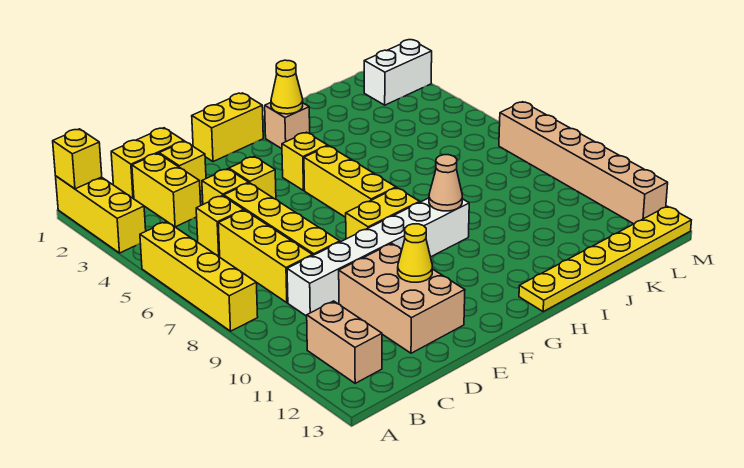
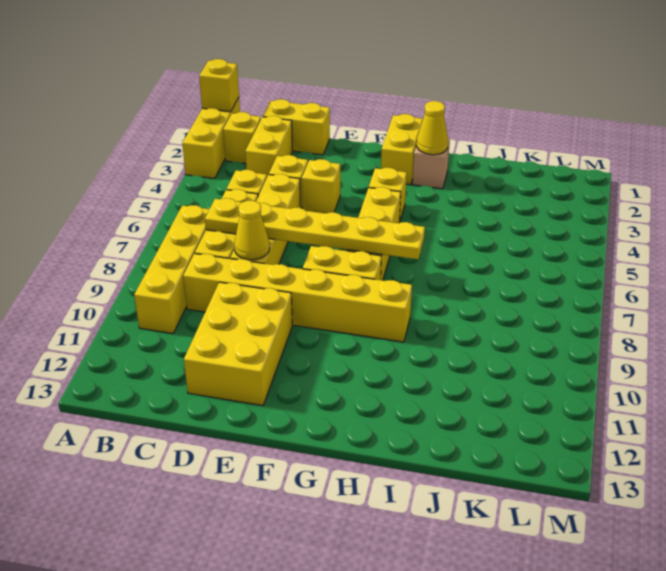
yellow brick A5:A8 level 1 -> yellow brick B7:B10 level 1
tan brick B11:B12 level 1 -> none
white brick C9:H9 level 1 -> yellow brick C9:H9 level 1
yellow brick D2 level 1 -> yellow brick B2 level 1
tan brick D10:E12 level 1 -> yellow brick D10:E12 level 1
yellow cone E11 level 2 -> yellow cone D8 level 2
yellow brick F1:G1 level 1 -> yellow brick G1:G2 level 1
tan cone H9 level 2 -> none
yellow plate H13:M13 level 1 -> yellow plate C7:H7 level 2
white brick L2:M2 level 1 -> none
tan brick M7:M12 level 1 -> none

